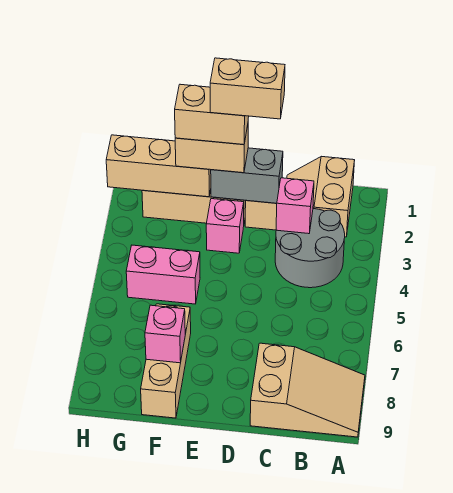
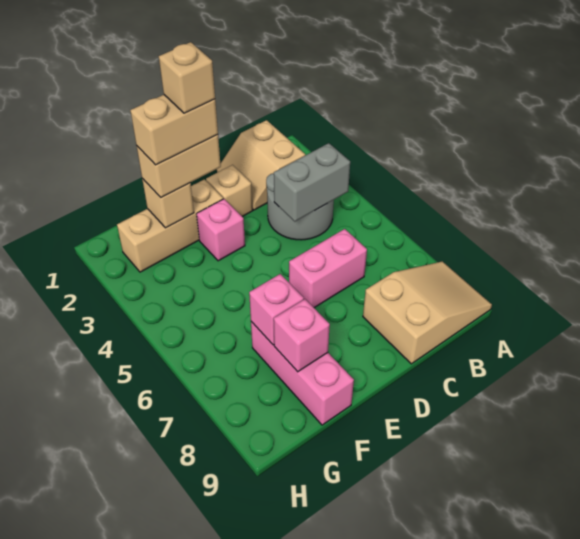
pink brick C3 level 2 -> pink brick F7 level 2
grey brick D2:E2 level 2 -> grey brick B4:C4 level 2
tan brick D2:E2 level 5 -> tan brick E2 level 5
tan brick F2:H2 level 2 -> tan brick F2 level 2
pink brick F5:G5 level 1 -> pink brick C6:D6 level 1
tan brick F7:F9 level 1 -> pink brick F7:F9 level 1

